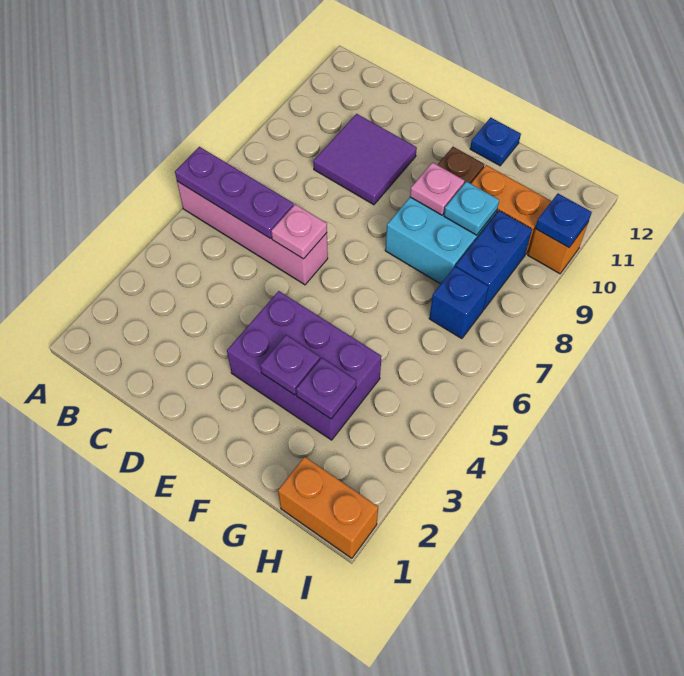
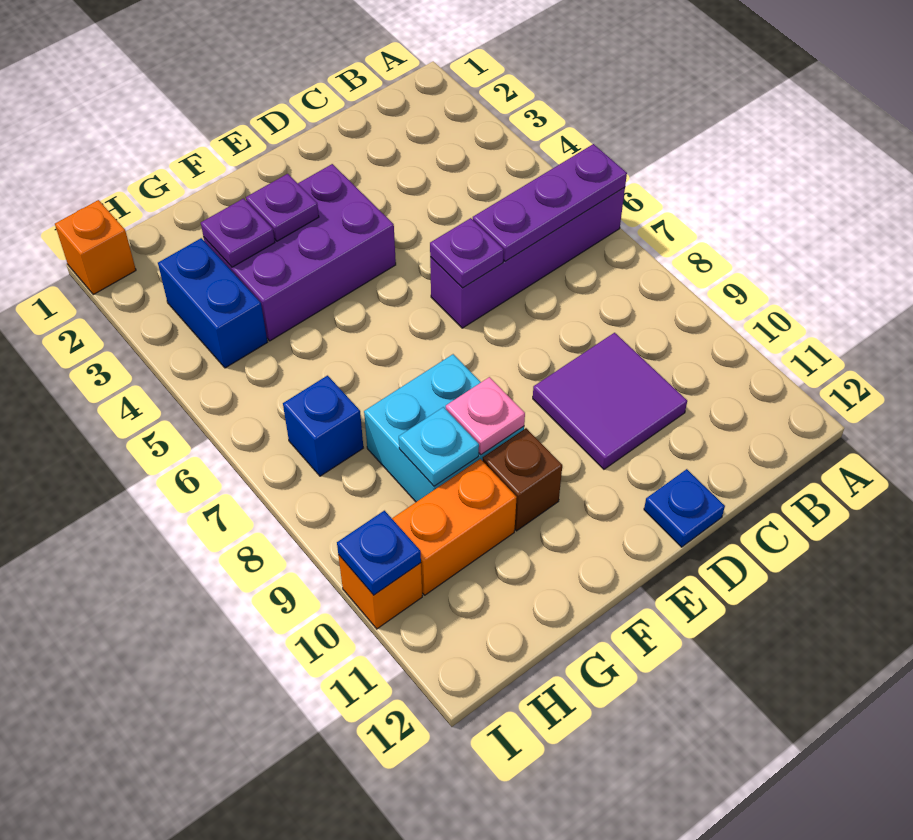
pink brick A6:D6 level 1 -> purple brick A6:D6 level 1
pink plate D6 level 2 -> purple plate D6 level 2
blue plate F12 level 1 -> blue plate D12 level 1
orange brick H1:I1 level 1 -> orange brick I1 level 1
blue brick H8:H9 level 1 -> blue brick H3:H4 level 1

